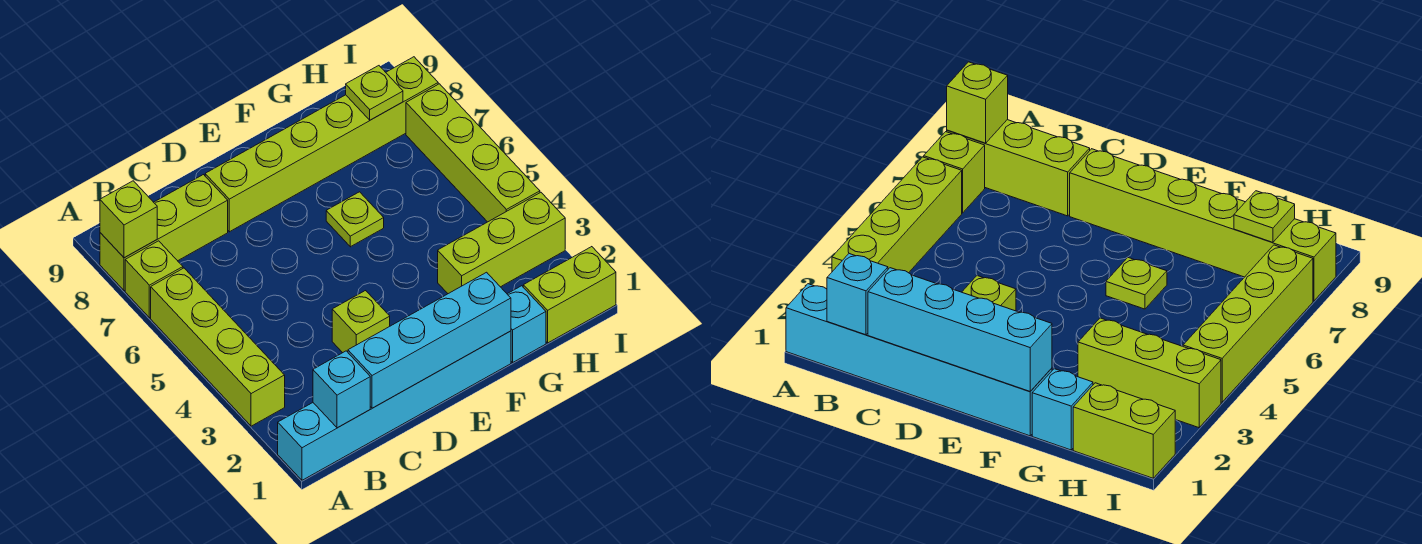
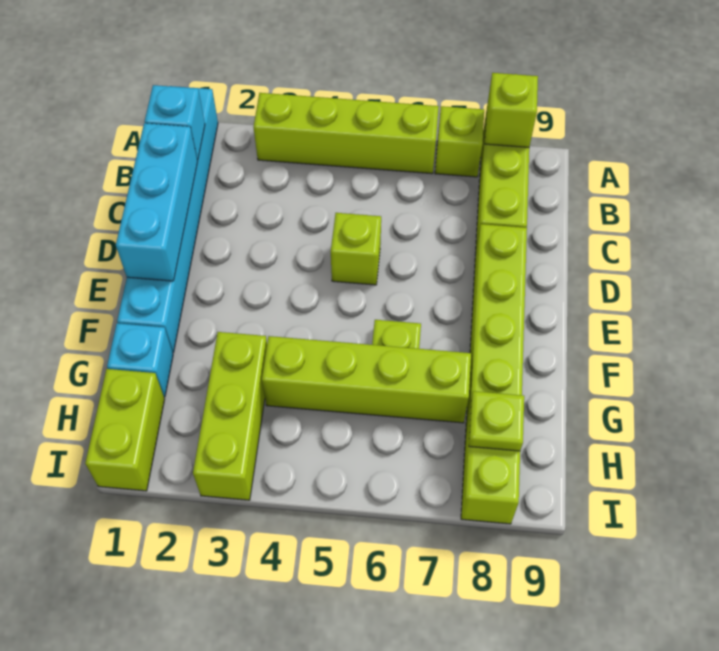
cyan brick C1:F1 level 2 -> cyan brick C1:E1 level 2
lime brick D3 level 1 -> lime brick D5 level 1
lime brick I4:I7 level 1 -> lime brick G4:G7 level 1

